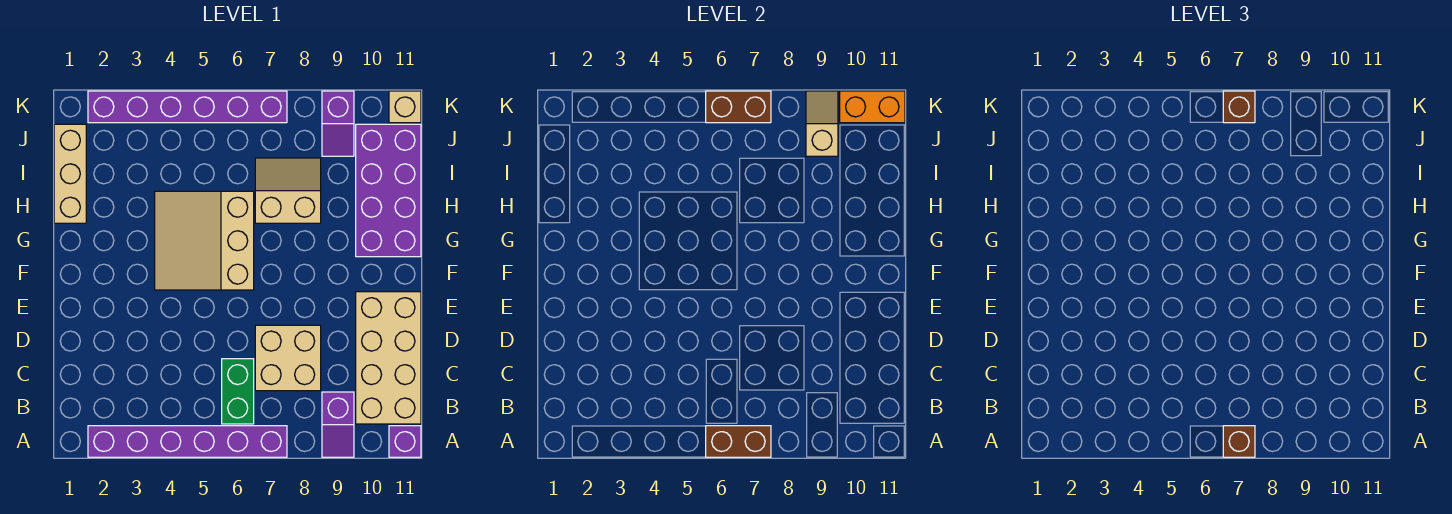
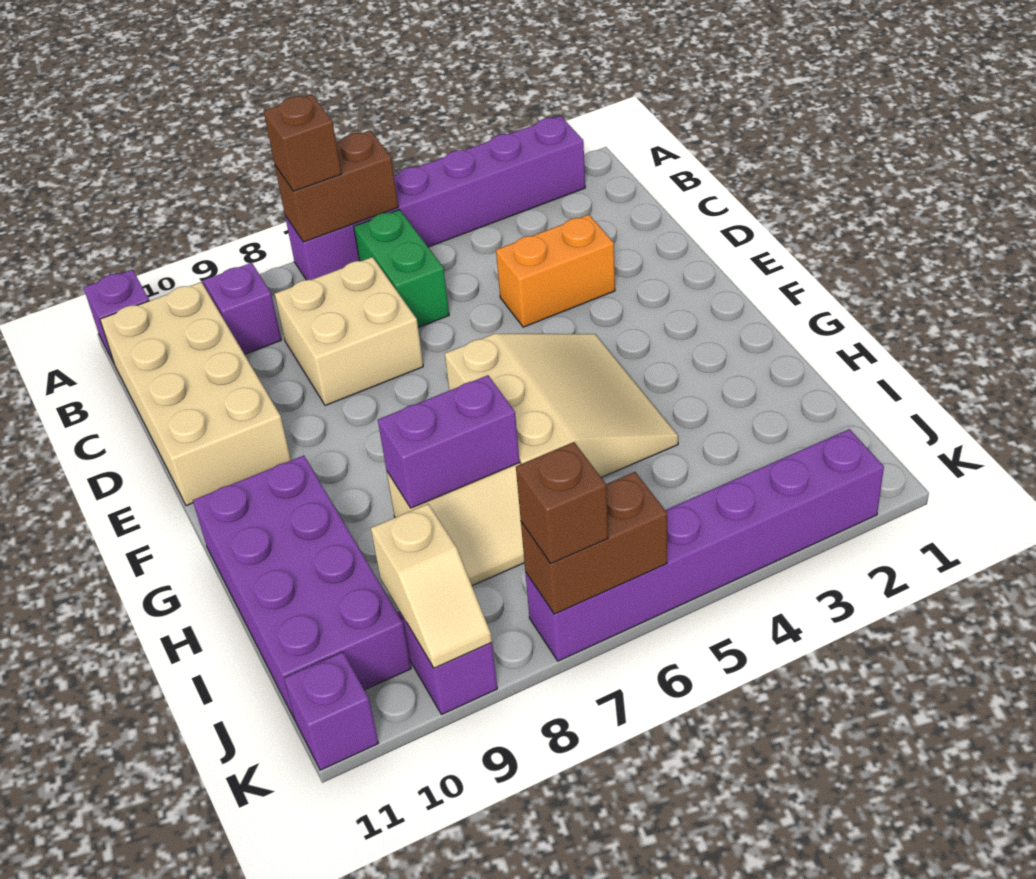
tan brick H1:J1 level 1 -> none
none -> purple brick H7:H8 level 2
orange brick K10:K11 level 2 -> orange brick D3:D4 level 1
tan brick K11 level 1 -> purple brick K11 level 1

